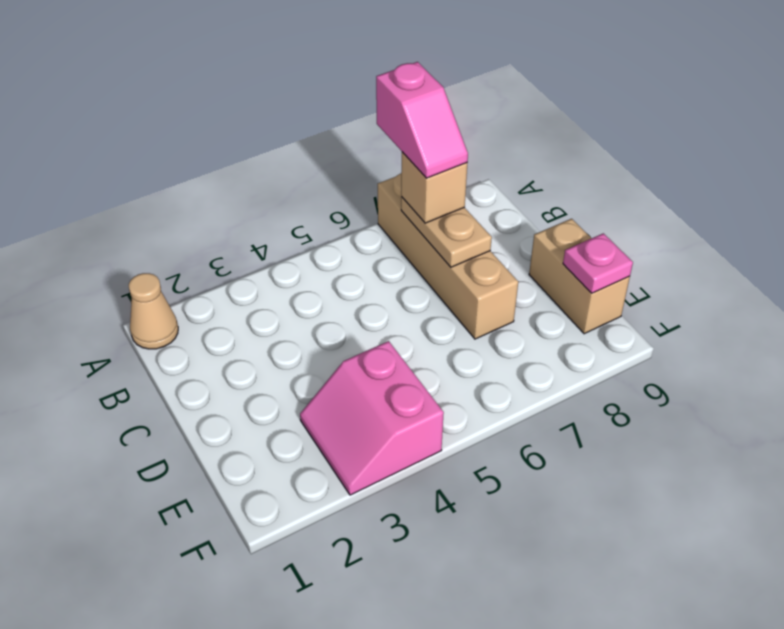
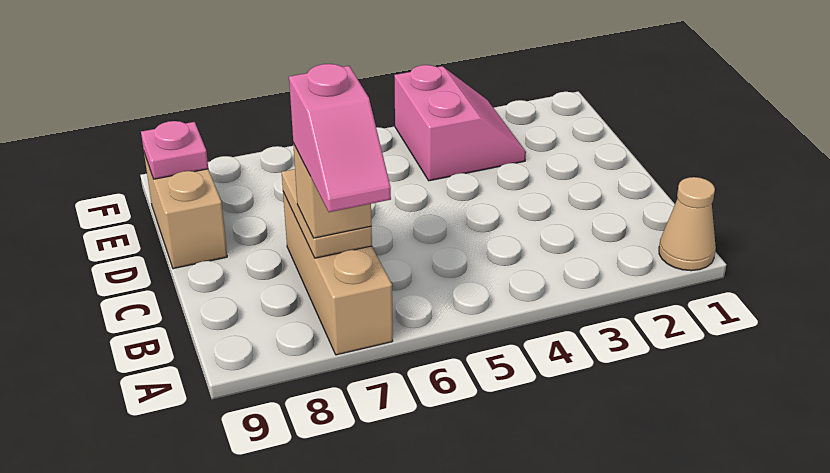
tan brick A7:D7 level 1 -> tan brick A7:C7 level 1
pink slope A7:B7 level 4 top A -> pink slope A7:B7 level 4 top B

